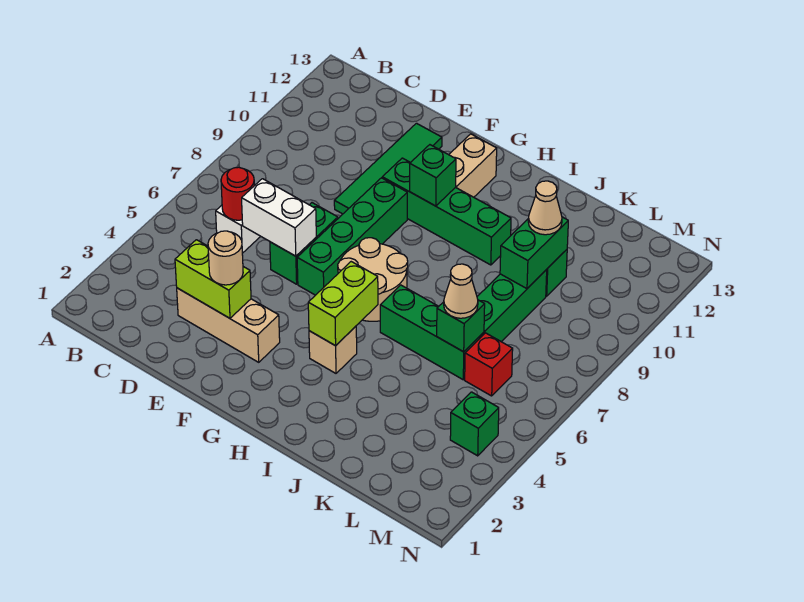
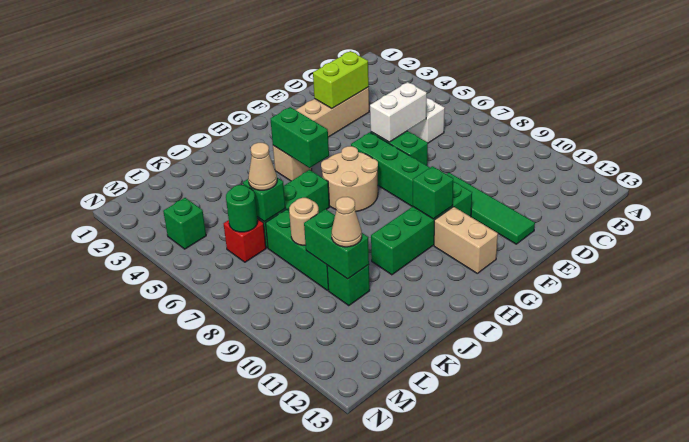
red round brick C6 level 2 -> none
tan round brick E3 level 3 -> tan round brick K8 level 2
lime brick H4:H5 level 2 -> green brick H4:H5 level 2
none -> green round brick L6 level 2

